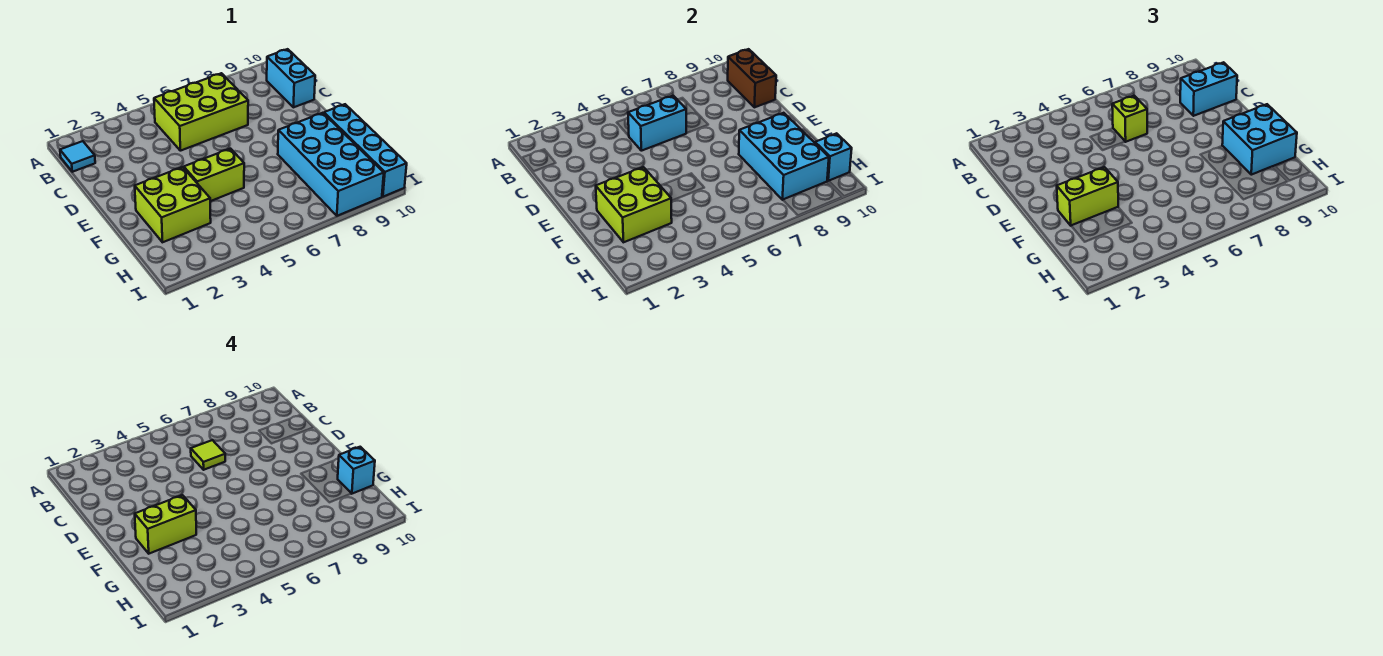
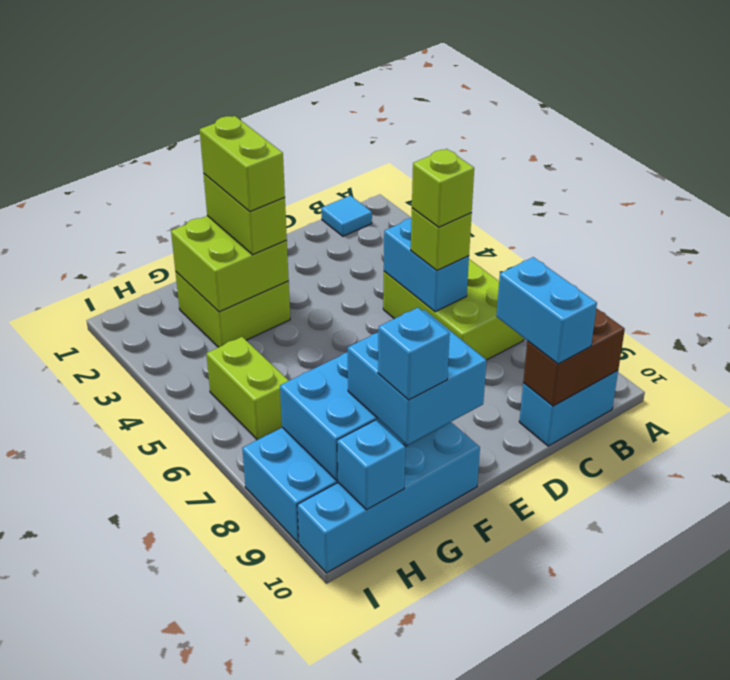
lime tile C6 level 4 -> lime brick C6 level 4
lime brick F4:F5 level 1 -> lime brick H5:H6 level 1

